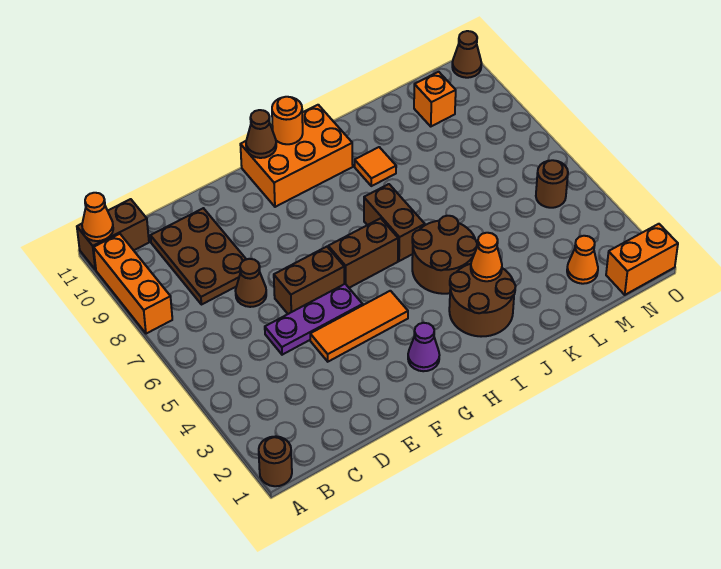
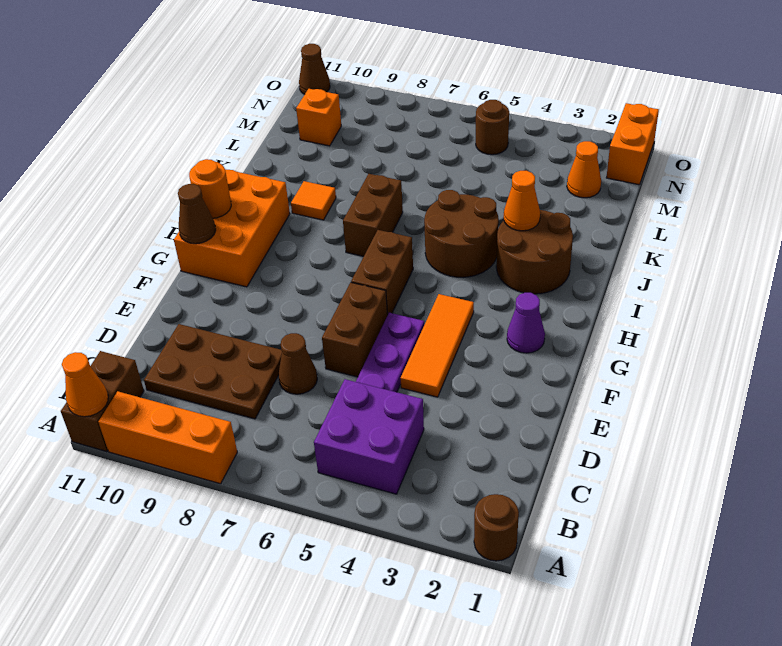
none -> purple brick B4:C5 level 1
brown brick I6:I7 level 1 -> brown brick I7:J7 level 1

